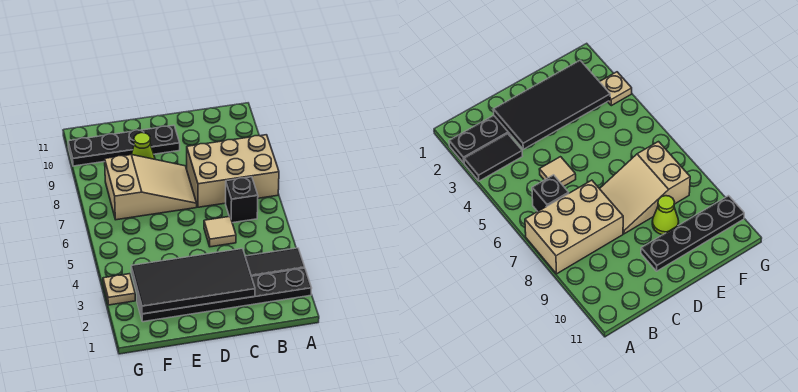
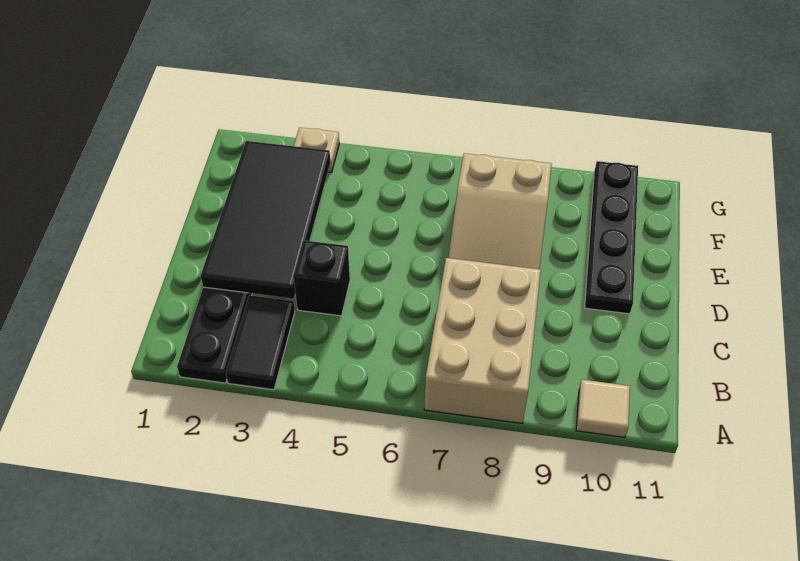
black brick B6 level 1 -> black brick C4 level 1
tan tile C5 level 1 -> tan tile A10 level 1
lime cone E9 level 1 -> none

